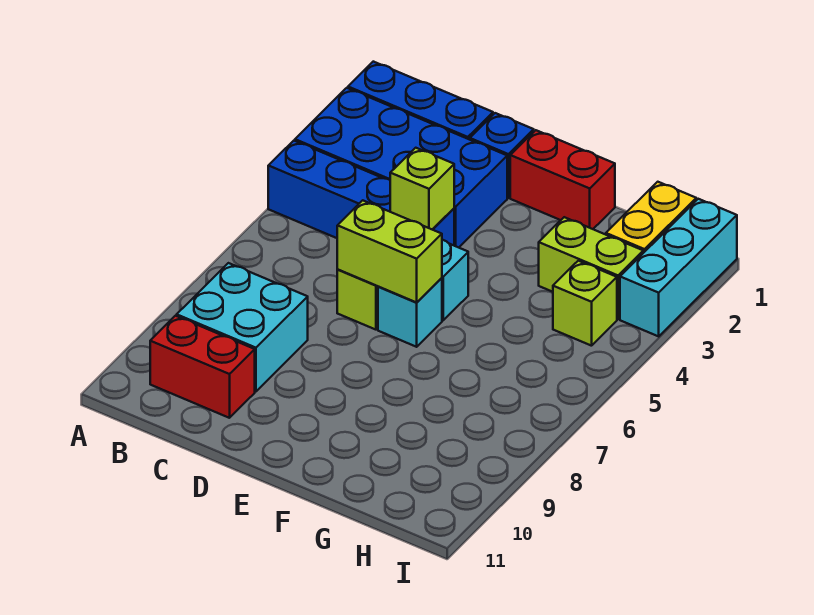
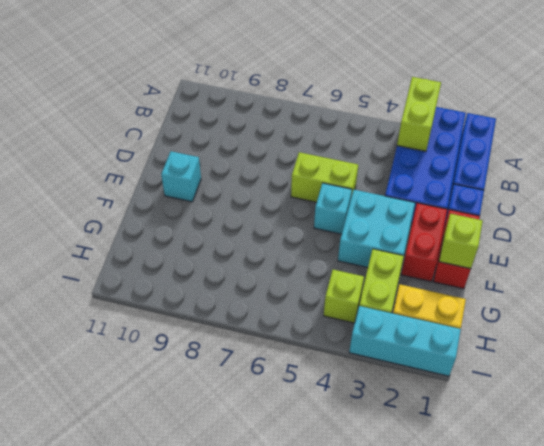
blue brick A4:D4 level 1 -> none
cyan brick B8:C9 level 1 -> cyan brick E3:F4 level 1
red brick B10:C10 level 1 -> red brick E2:F2 level 1
lime brick D4 level 2 -> lime brick F1 level 2
lime brick D6:E6 level 2 -> lime brick A3:B3 level 2
cyan brick E6 level 1 -> cyan brick E10 level 1

